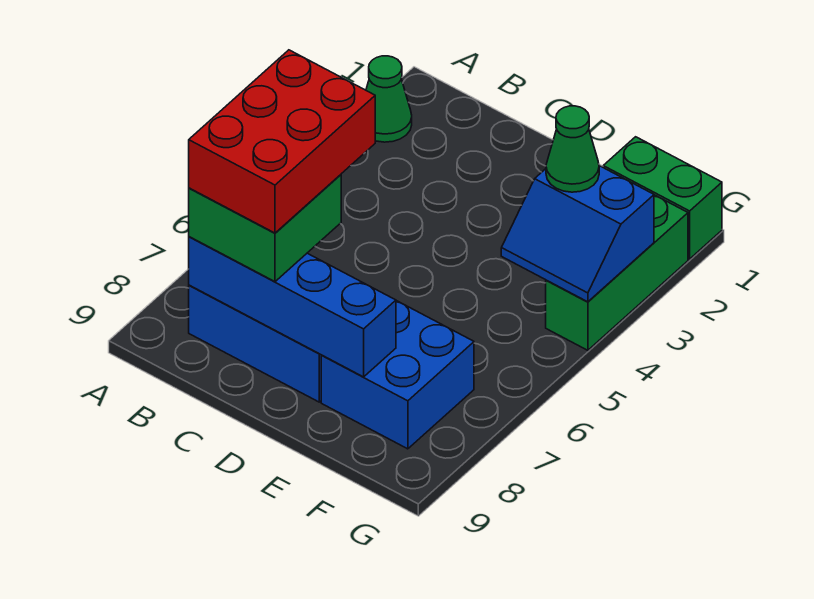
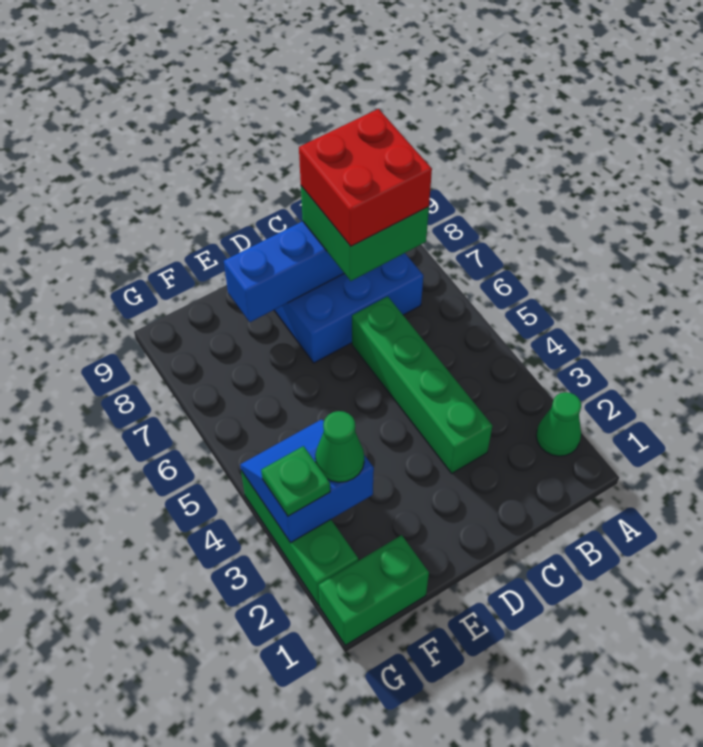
red brick B6:C8 level 4 -> red brick B7:C8 level 4
none -> green brick C3:C6 level 1
blue brick E7:F8 level 1 -> none
none -> green plate G3 level 3

